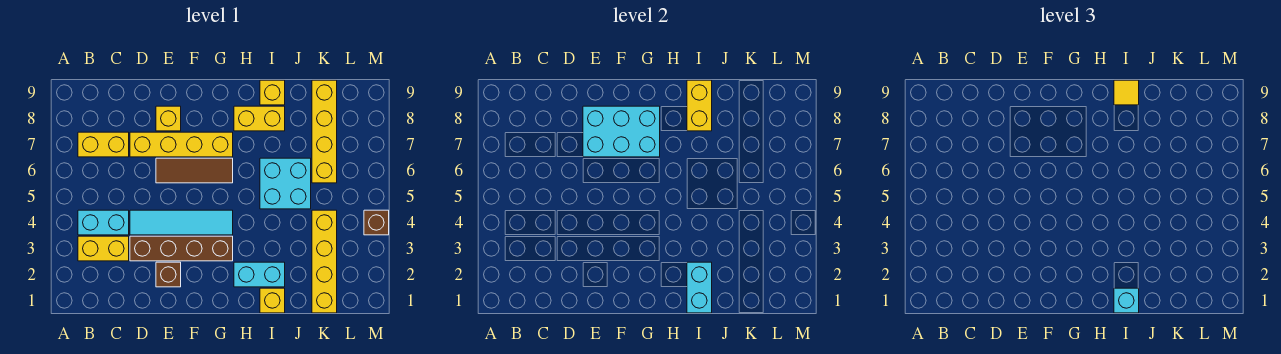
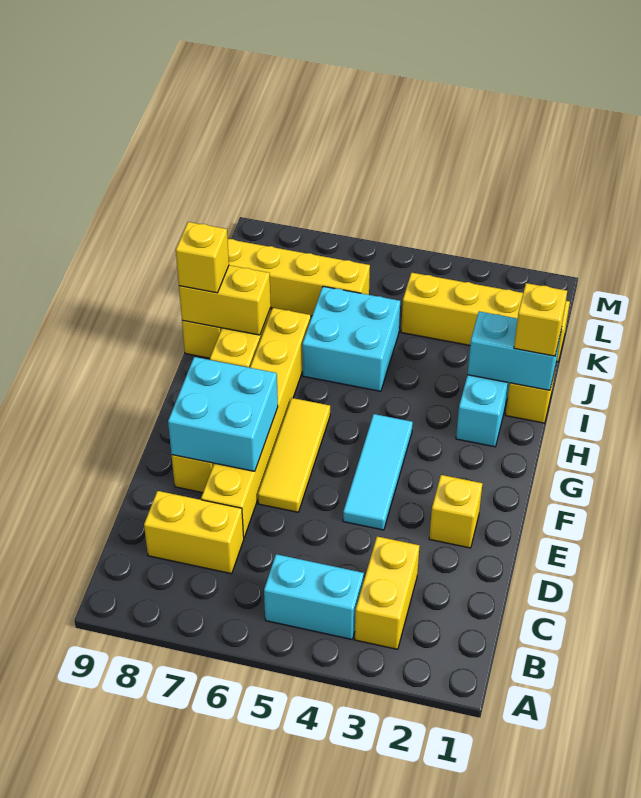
cyan brick B4:C4 level 1 -> cyan brick B4:B5 level 1
yellow brick B7:C7 level 1 -> yellow brick C7:C8 level 1
brown brick D3:G3 level 1 -> none
cyan tile D4:G4 level 1 -> cyan tile E4:G4 level 1
yellow brick D7:G7 level 1 -> yellow brick D7:I7 level 1
brown brick E2 level 1 -> yellow brick E2 level 1
brown tile E6:G6 level 1 -> yellow tile E6:G6 level 1
cyan brick E7:G8 level 2 -> cyan brick E7:F8 level 2
cyan brick I1 level 3 -> yellow brick I1 level 3
yellow tile I9 level 3 -> yellow brick I9 level 3
brown brick M4 level 1 -> none

